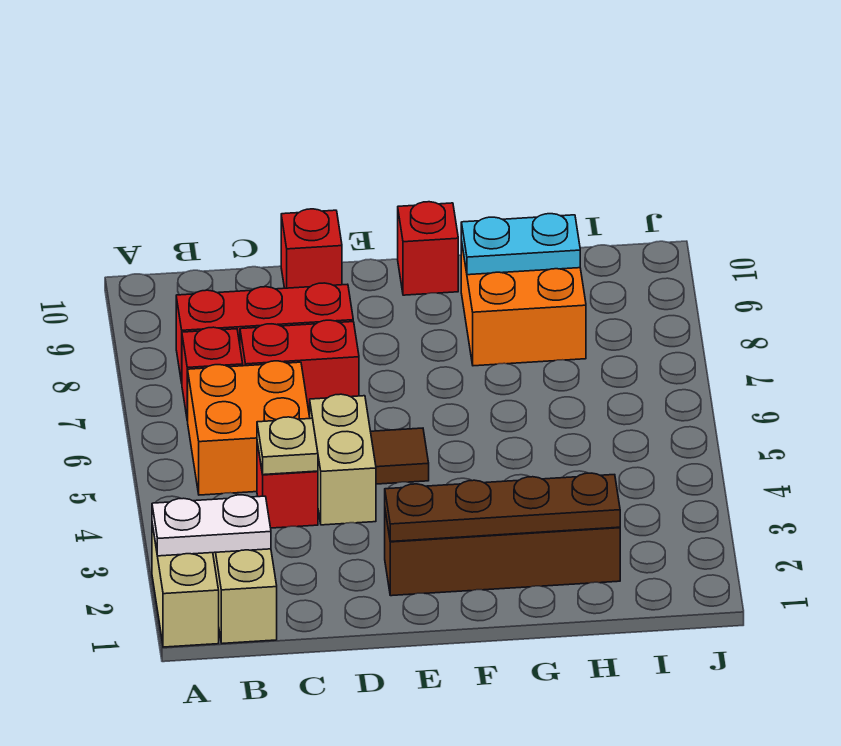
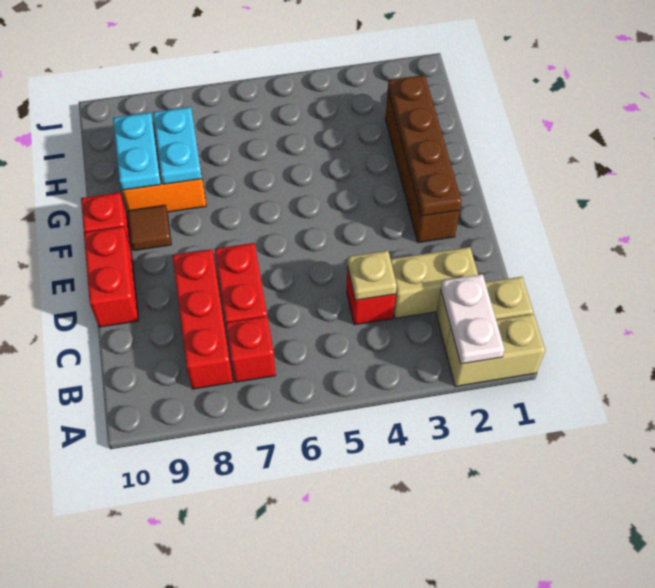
orange brick B5:C6 level 1 -> none
tan brick D4:D5 level 1 -> tan brick C2:C3 level 1
red brick D10 level 1 -> red brick D10:E10 level 1
brown tile E5 level 1 -> brown tile F9 level 1
none -> cyan plate G8:H8 level 2

